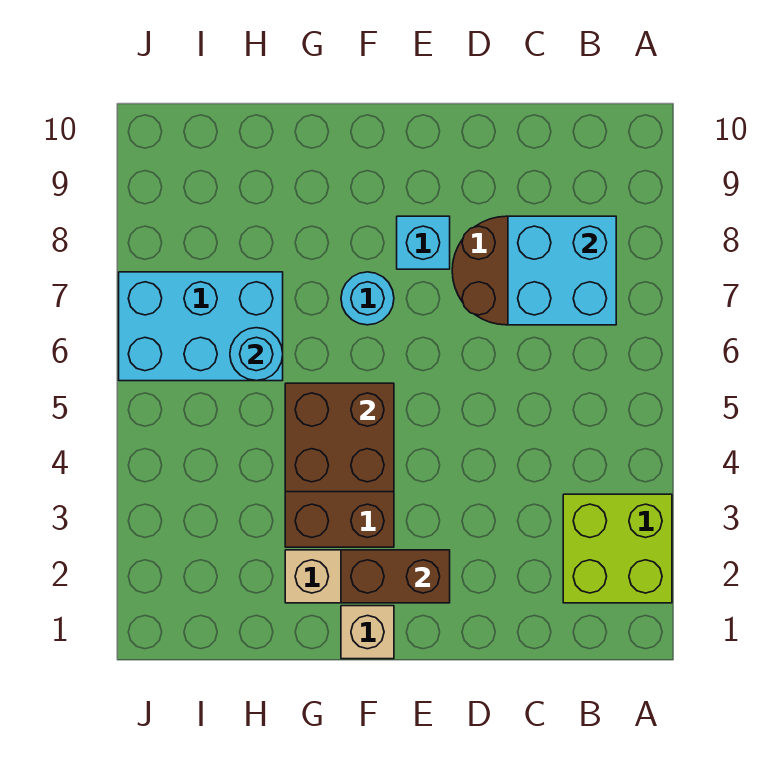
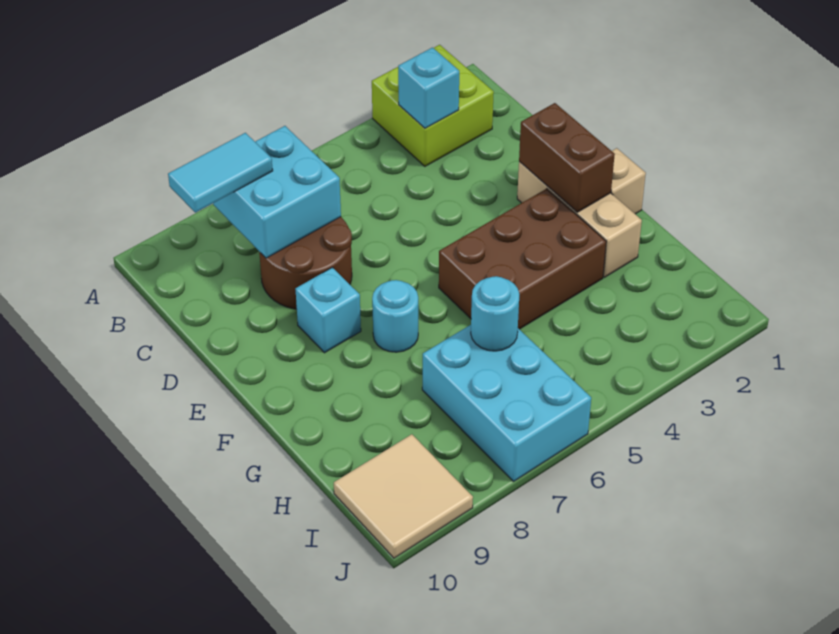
none -> cyan brick B3 level 2
none -> cyan tile B8:B9 level 3
brown brick F4:G5 level 2 -> none
none -> tan tile I9:J10 level 1

